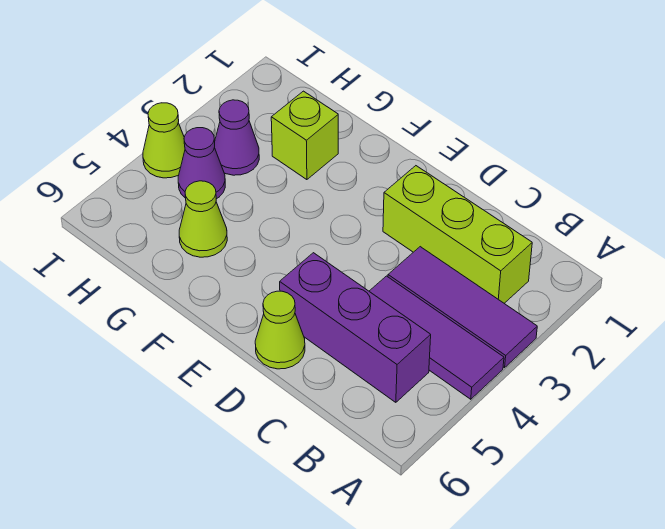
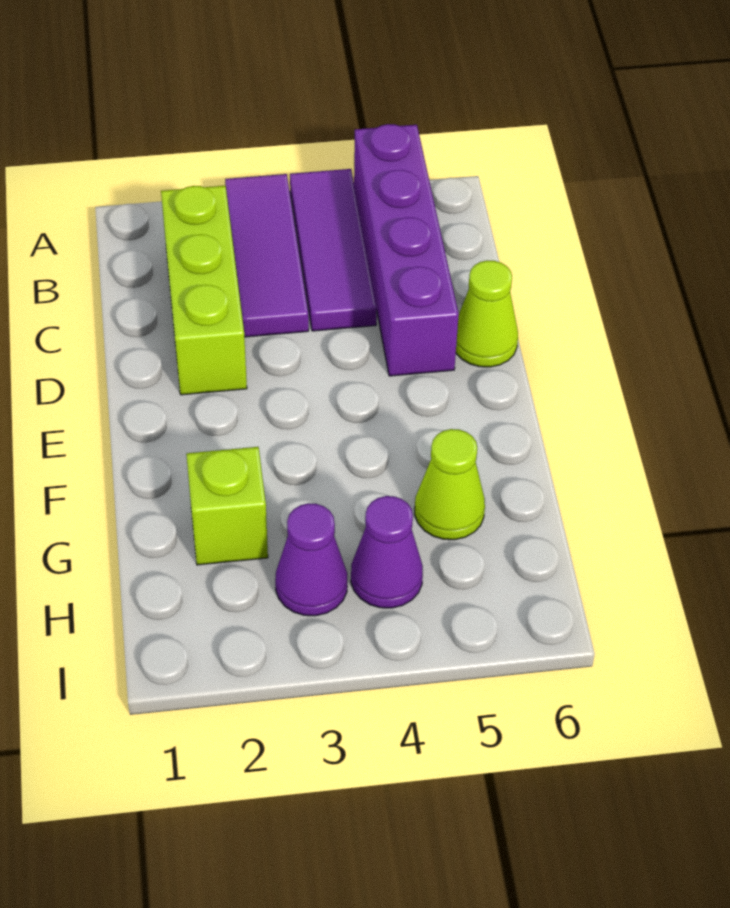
purple brick B5:D5 level 1 -> purple brick A5:D5 level 1
lime cone I4 level 1 -> none

